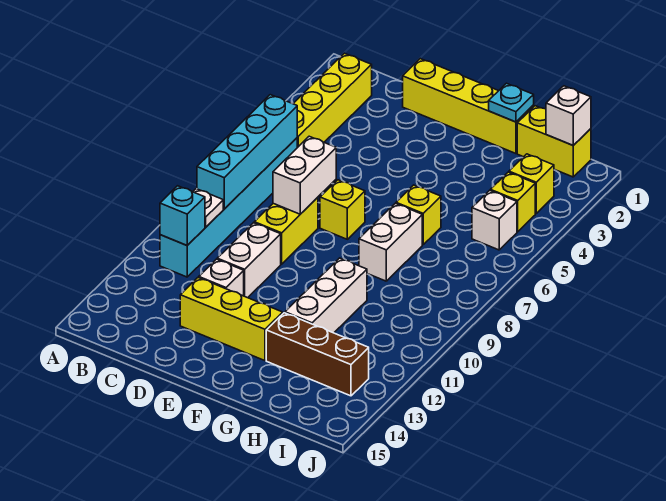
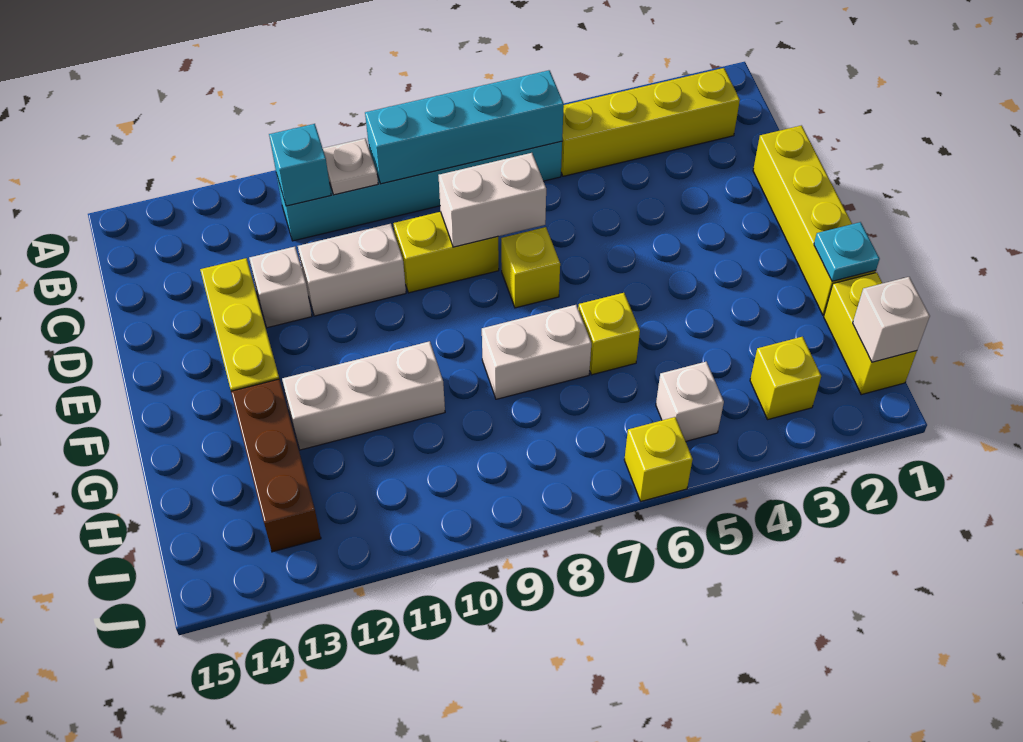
yellow brick I4 level 1 -> yellow brick J6 level 1

